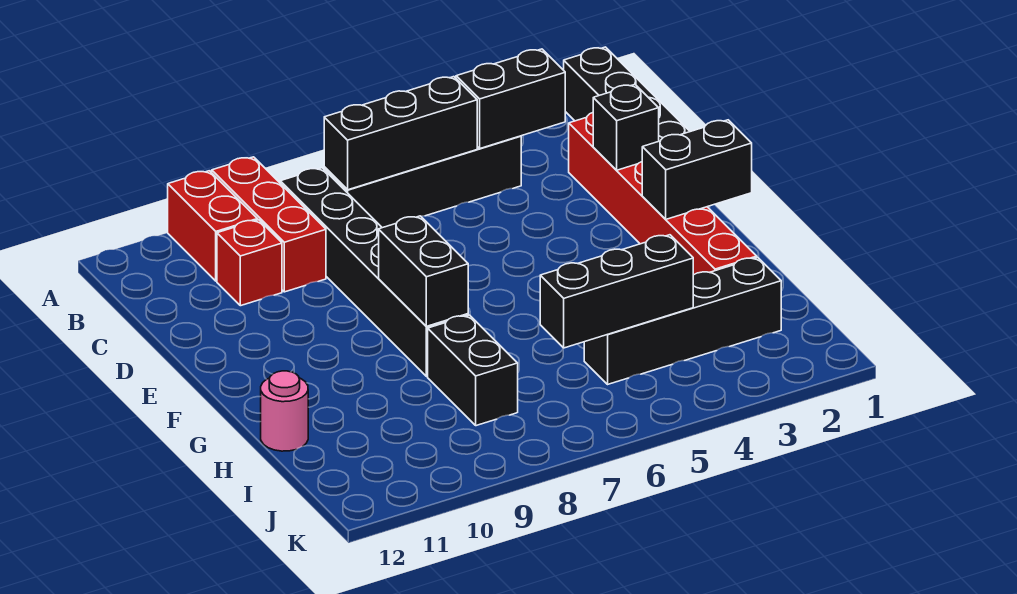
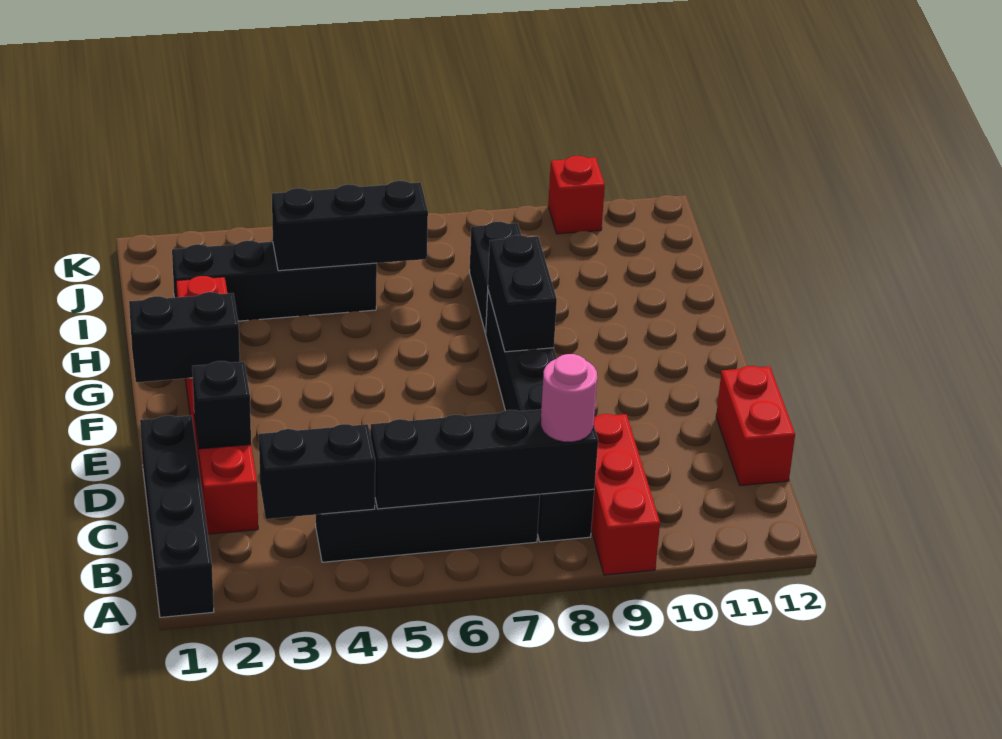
red brick A10:B10 level 1 -> red brick C12:D12 level 1
black brick B5:B7 level 2 -> black brick B5:B8 level 2
red brick C10 level 1 -> red brick K10 level 1
pink round brick H12 level 1 -> pink round brick B8 level 3

